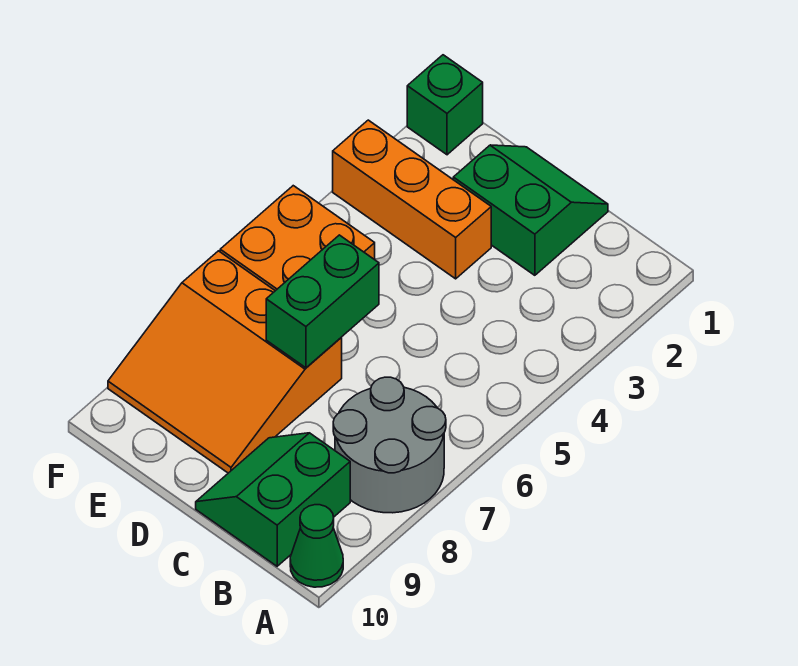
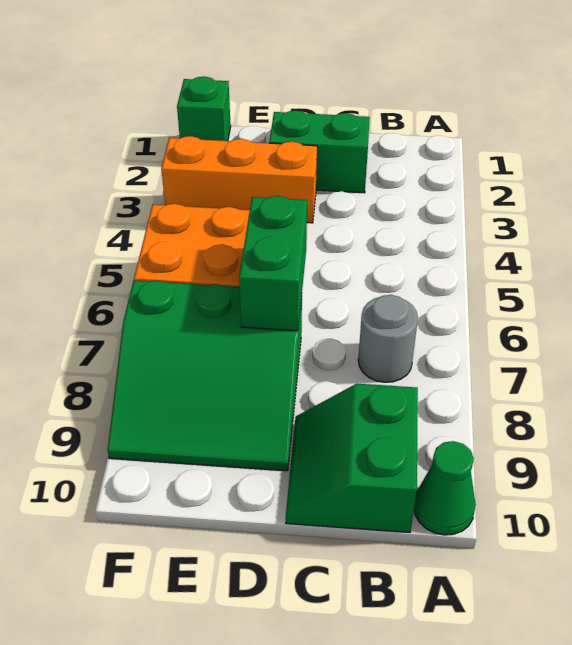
grey round brick A7:B8 level 1 -> grey round brick B7 level 1
orange slope D7:F9 level 1 top 7 -> green slope D7:F9 level 1 top 7

